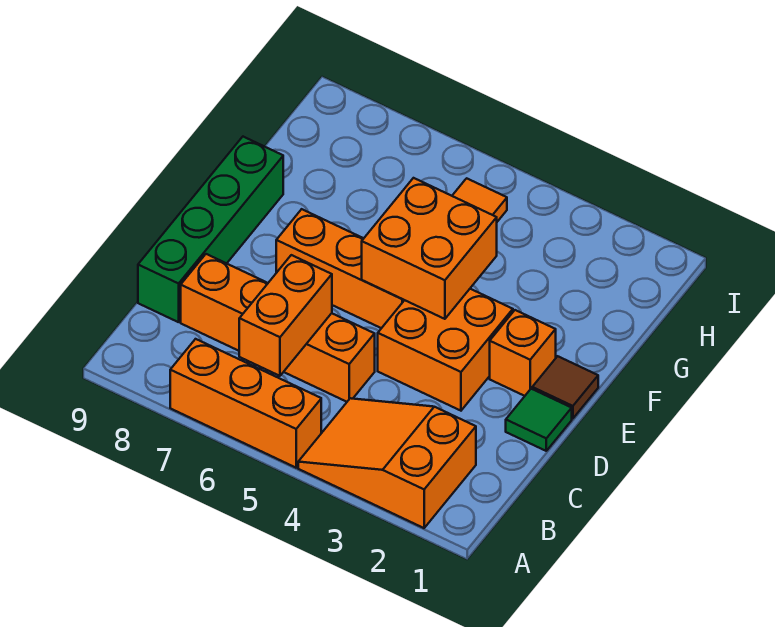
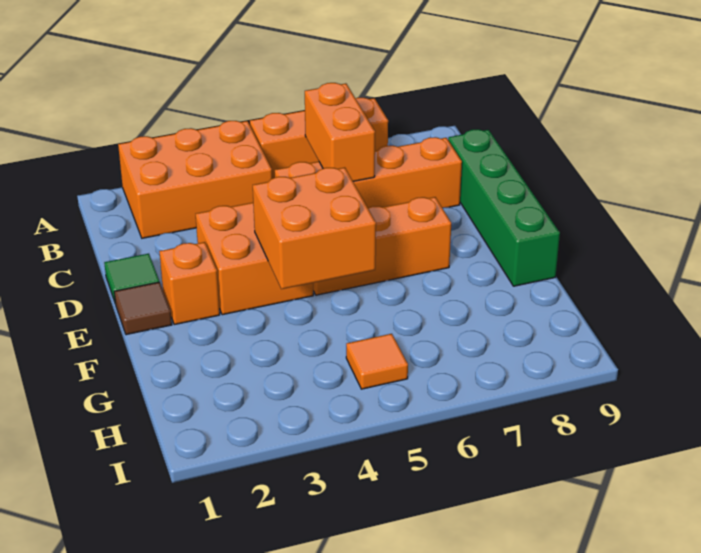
orange slope A2:B4 level 1 top 2 -> orange brick A2:B4 level 1

